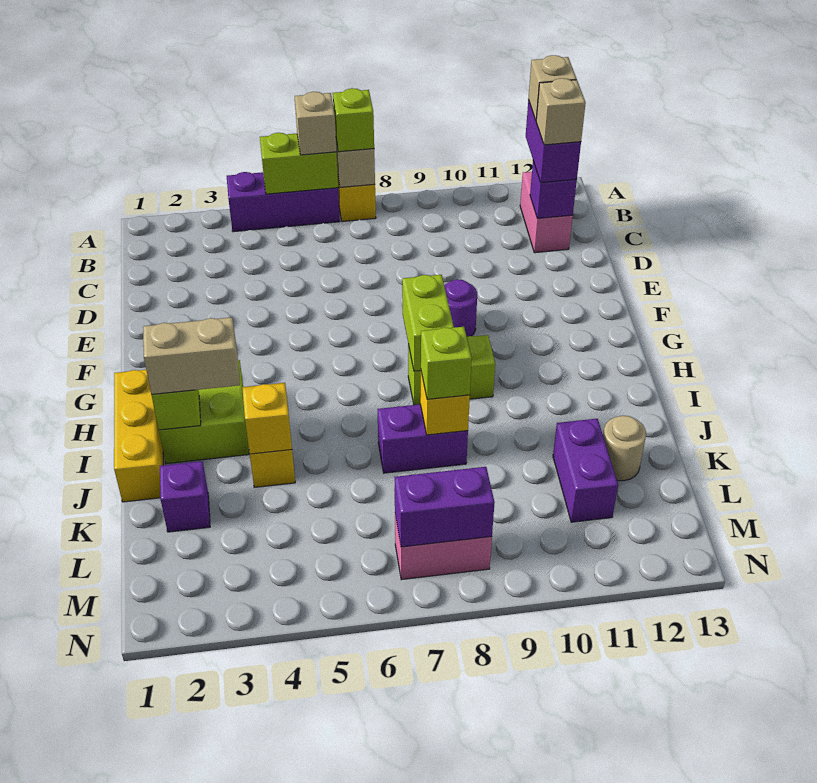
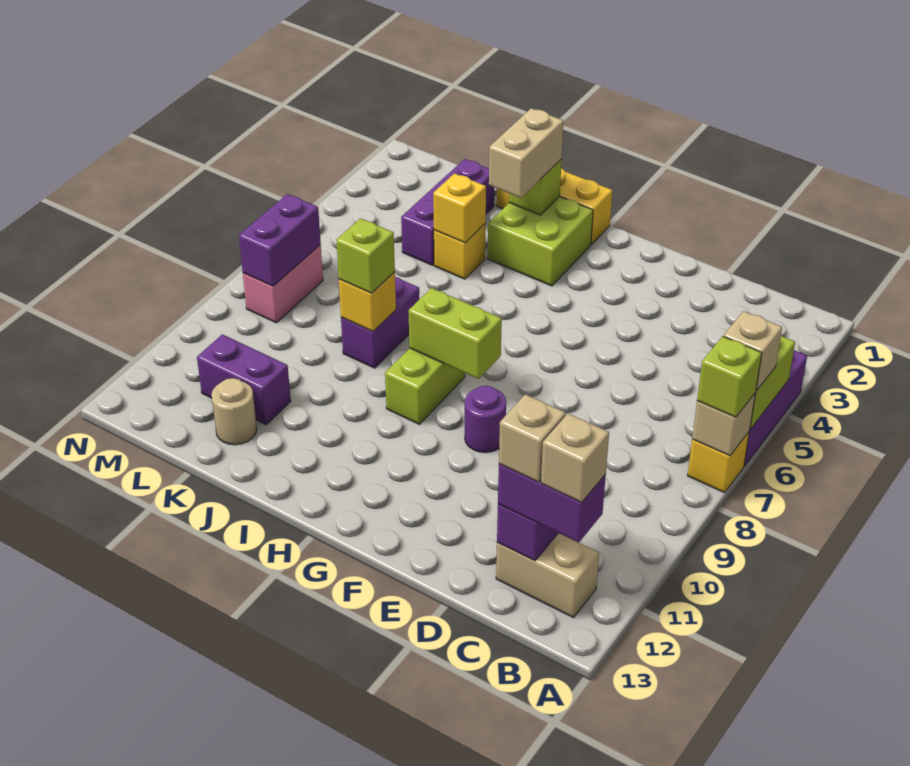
pink brick B12:C12 level 1 -> tan brick B12:C12 level 1
purple brick K2 level 1 -> purple brick K2:K4 level 1

